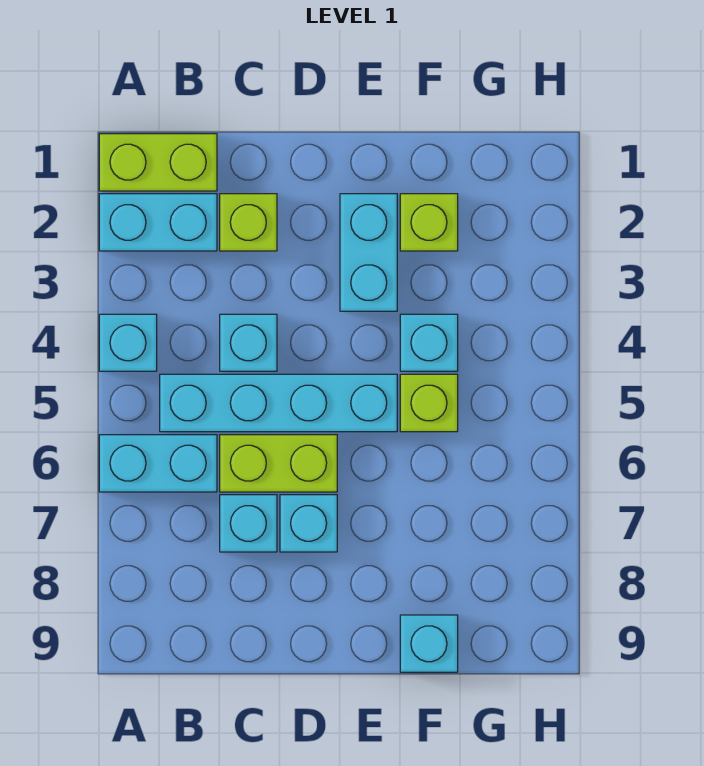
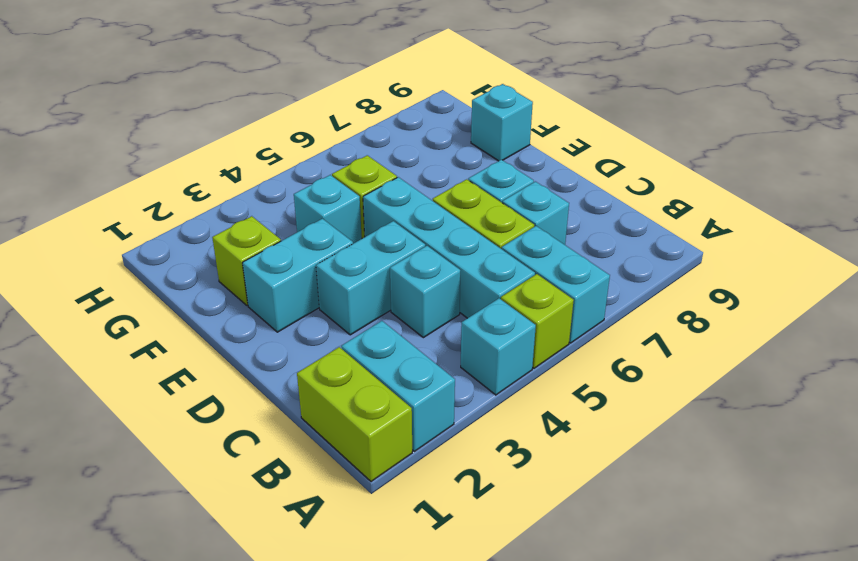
lime brick C2 level 1 -> lime brick A5 level 1
none -> cyan brick D3:D4 level 1

